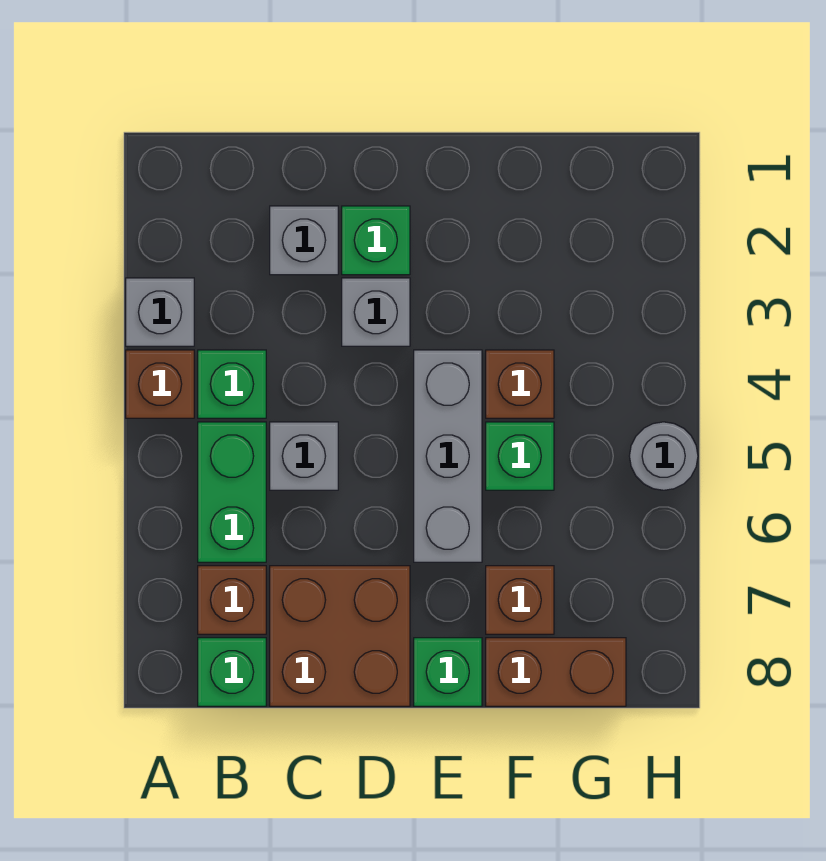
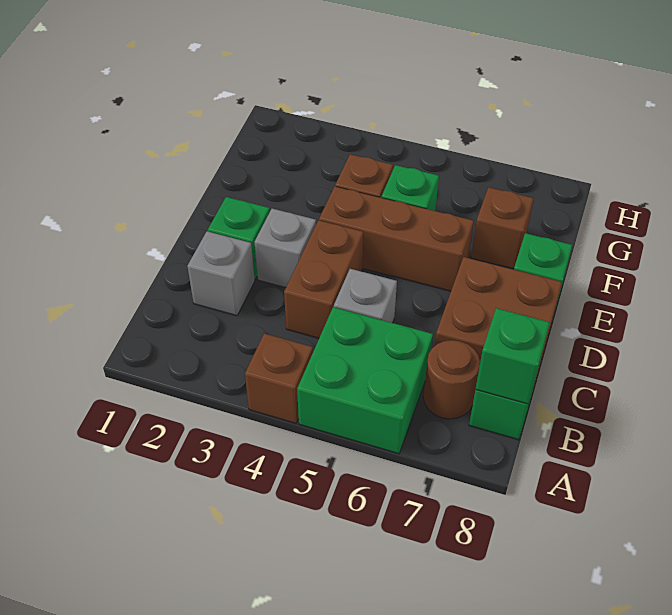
grey brick A3 level 1 -> none
green brick B4 level 1 -> green brick B8 level 2
green brick B5:B6 level 1 -> green brick A5:B6 level 1
brown brick B7 level 1 -> brown round brick B7 level 1
grey brick E4:E6 level 1 -> brown brick E4:E6 level 1
brown brick F8:G8 level 1 -> brown brick C4:D4 level 1
grey round brick H5 level 1 -> none

